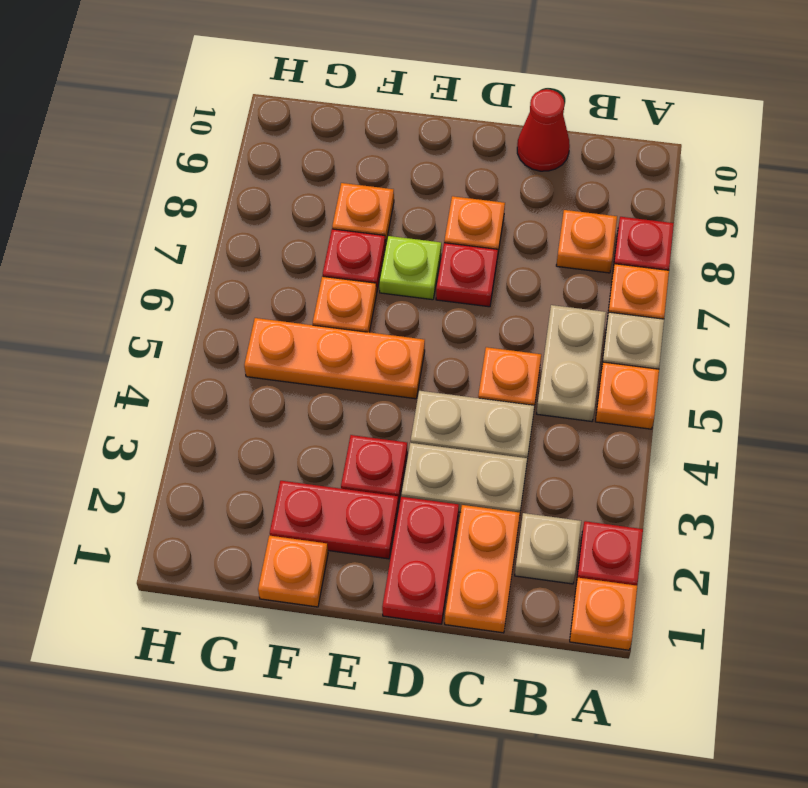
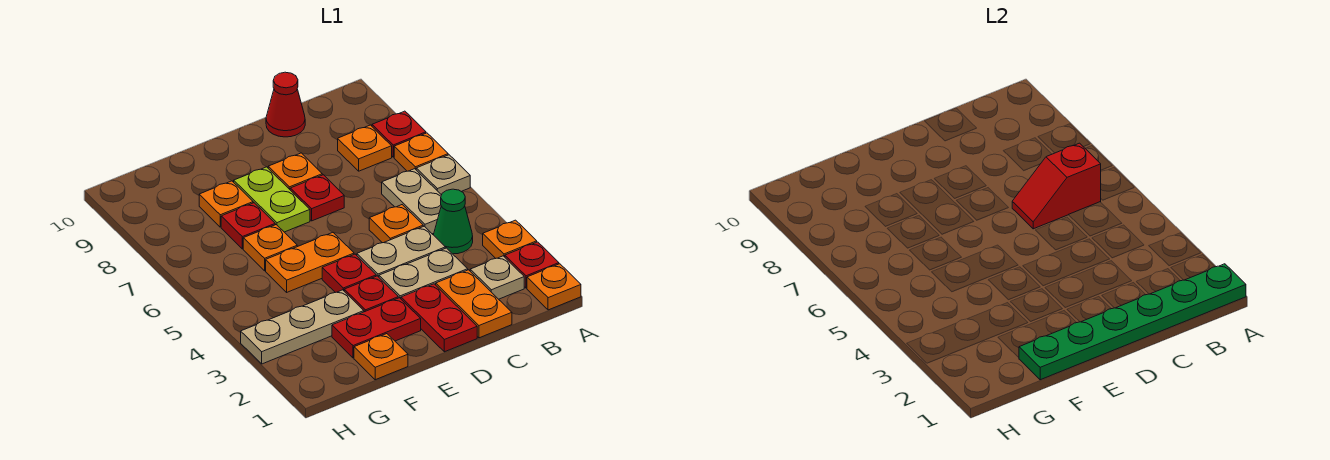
none -> green plate A1:F1 level 2
orange plate A5 level 1 -> orange plate A3 level 1
none -> green cone B4 level 1
none -> red slope B6:C6 level 2 top B
none -> red plate E4 level 1
orange plate E5:G5 level 1 -> orange plate E5:F5 level 1
lime plate E7 level 1 -> lime plate E7:E8 level 1
none -> tan plate F3:H3 level 1

